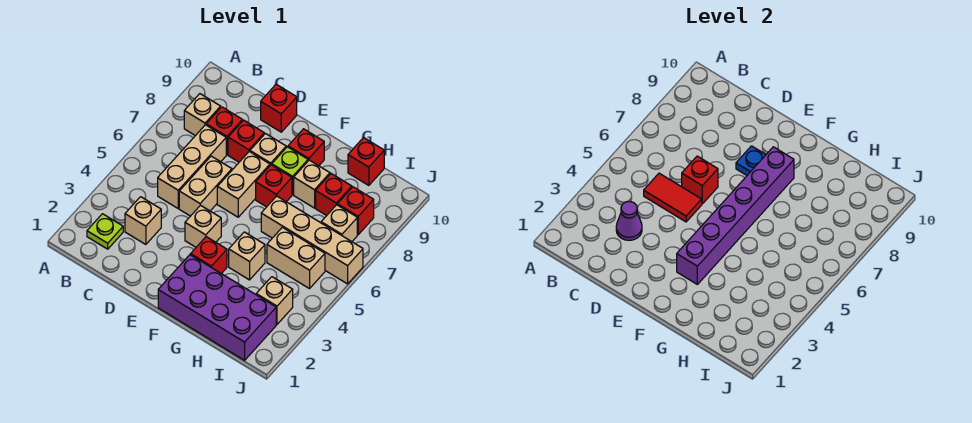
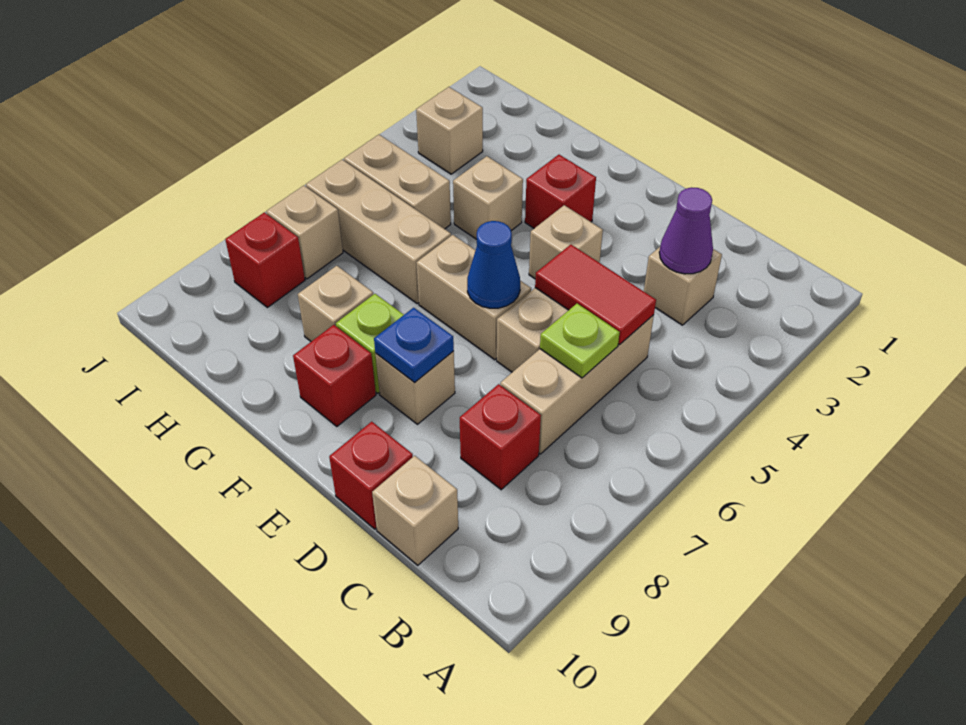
lime plate B2 level 1 -> lime plate C6 level 2
tan brick B8 level 1 -> tan brick C10 level 1
red brick D6 level 2 -> none
red brick D8 level 1 -> none
tan brick E6:E7 level 1 -> tan brick E6:F6 level 1
none -> blue cone E6 level 2
purple brick F1:I2 level 1 -> none
purple brick F3:F8 level 2 -> none
red brick F7 level 1 -> none
tan brick G6:J6 level 1 -> tan brick G6:I6 level 1
red brick H8 level 1 -> none
red brick H10 level 1 -> none

